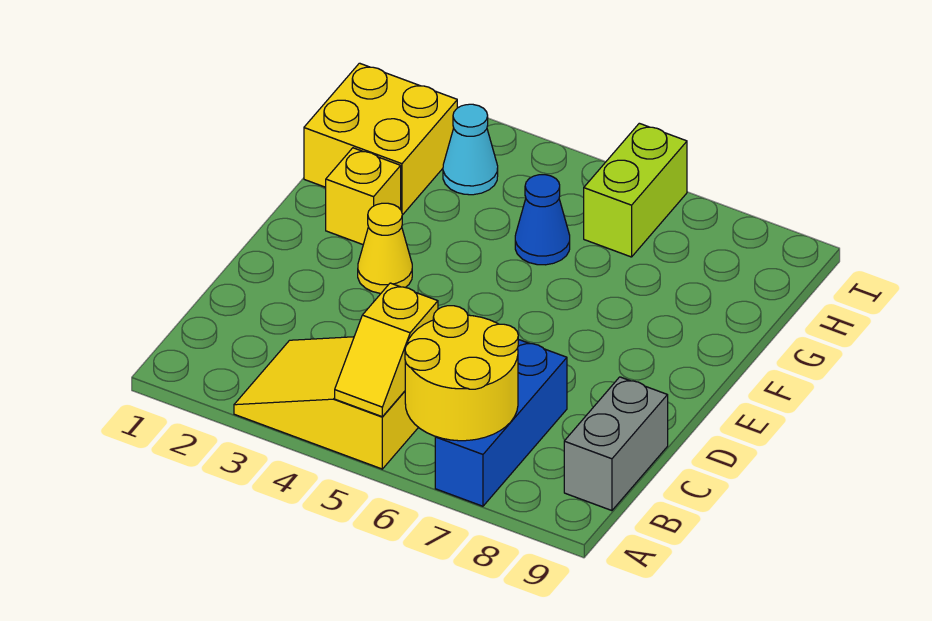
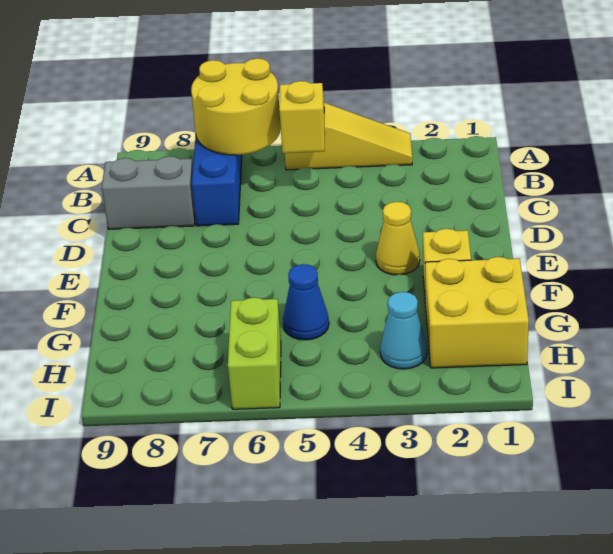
yellow slope A3:B5 level 1 top 5 -> yellow slope A3:A5 level 1 top 5
grey brick B9:C9 level 1 -> grey brick C8:C9 level 1

